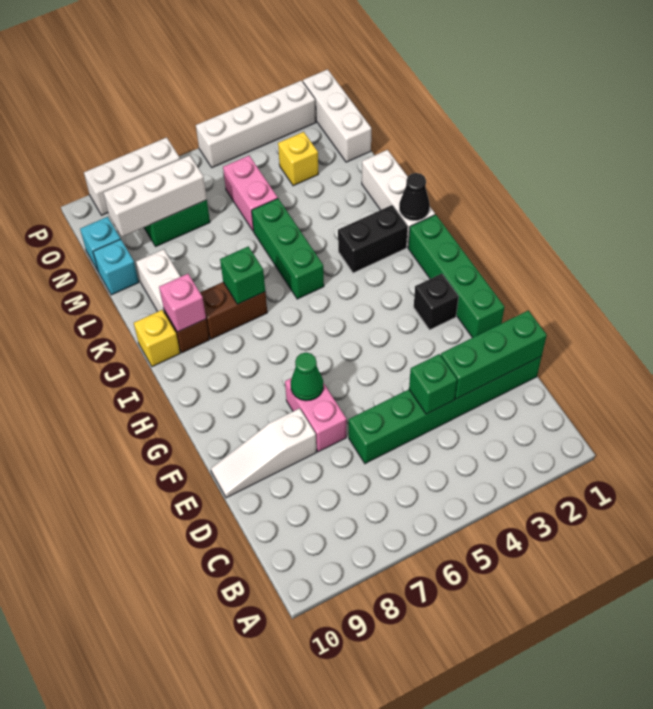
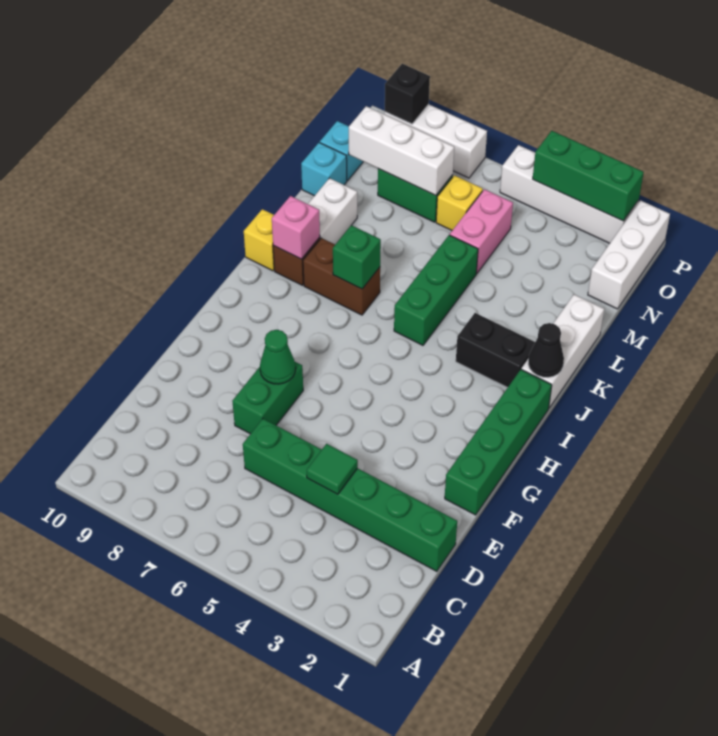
green brick D1:D3 level 2 -> green brick P2:P4 level 2
green brick D4 level 2 -> green tile D4 level 2
pink brick E7:F7 level 1 -> green brick E7:F7 level 1
white slope E8:E10 level 1 top 8 -> none
black brick G2 level 1 -> black brick P9 level 2
yellow brick N3 level 1 -> yellow brick N6 level 1

